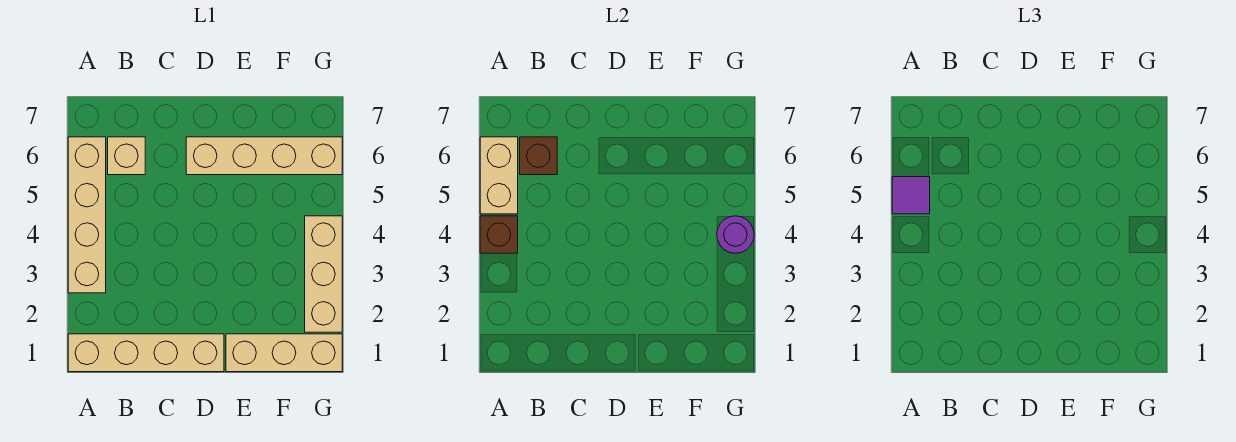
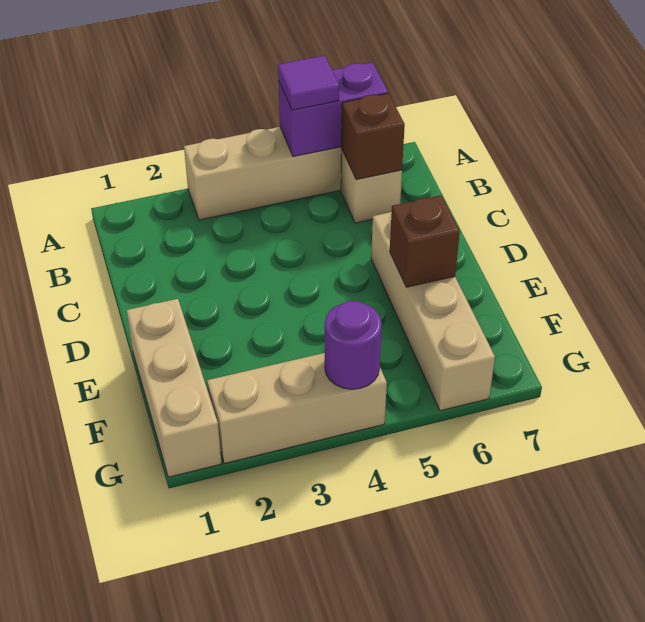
tan brick A1:D1 level 1 -> none
brown brick A4 level 2 -> brown brick E6 level 2
tan brick A5:A6 level 2 -> purple brick A5:A6 level 2

